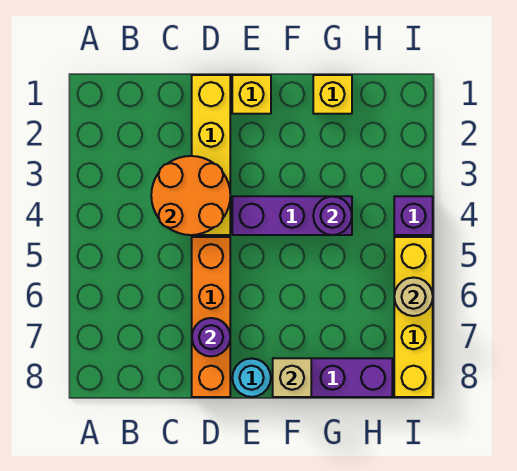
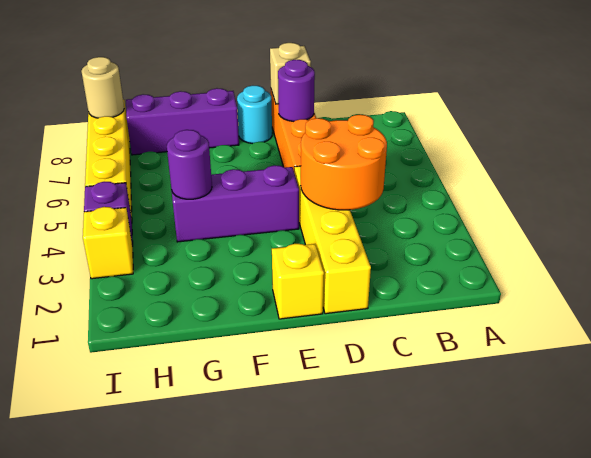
tan brick F8 level 2 -> tan brick D8 level 2
yellow brick G1 level 1 -> yellow brick I3 level 1
tan round brick I6 level 2 -> tan round brick I8 level 2

